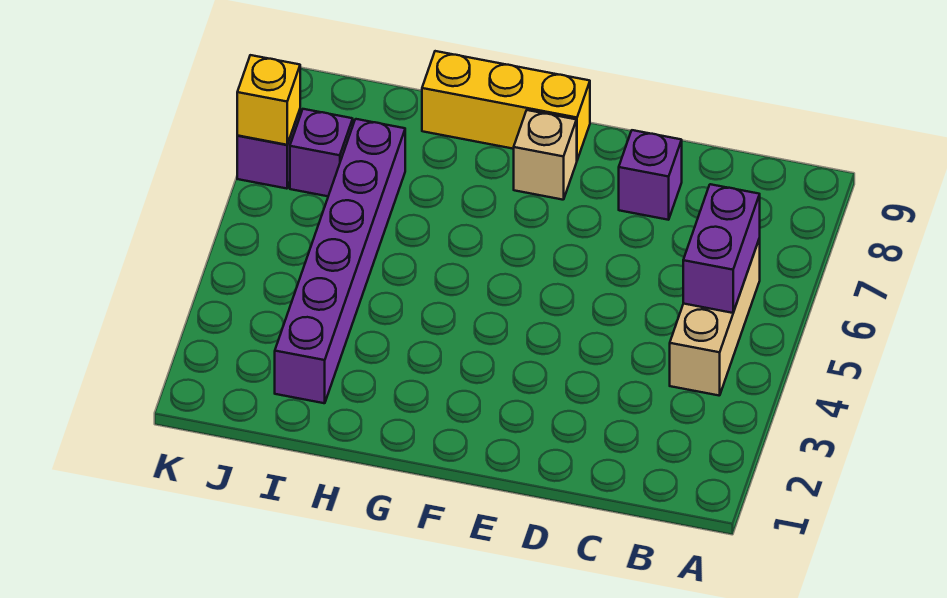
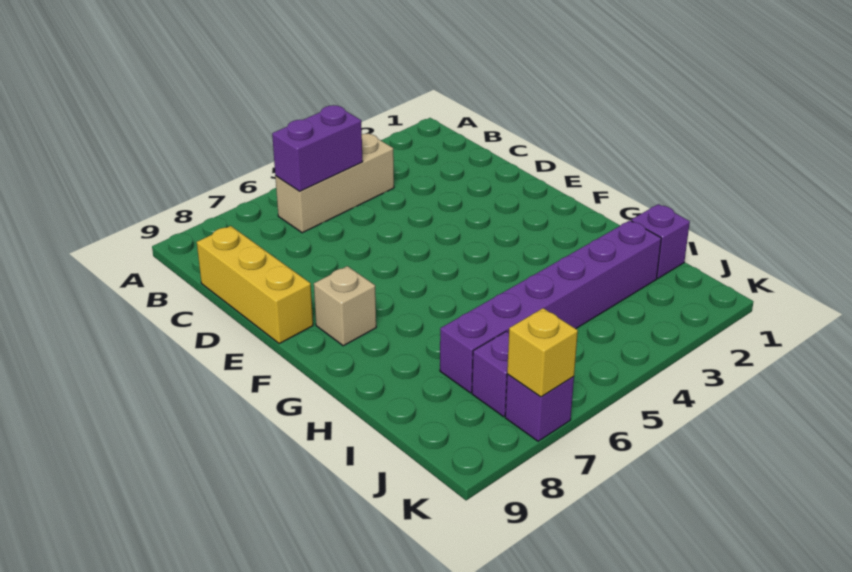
purple brick D8 level 1 -> purple brick I1 level 1
yellow brick F9:H9 level 1 -> yellow brick C9:E9 level 1

